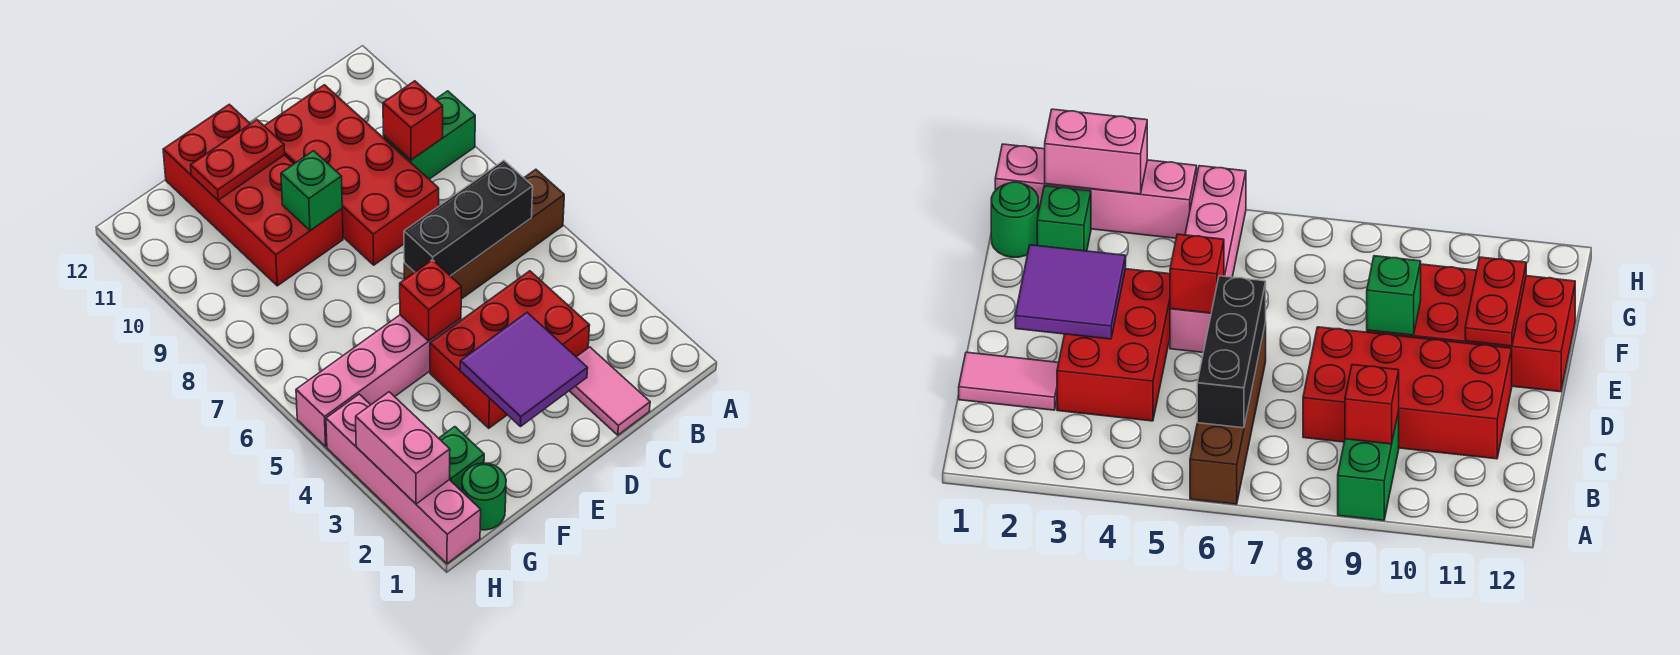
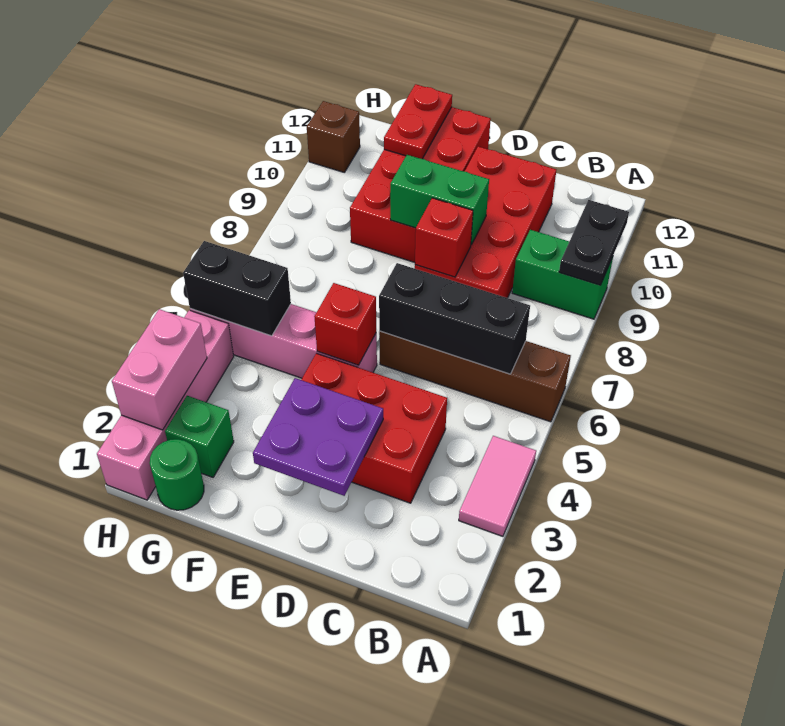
none -> black plate A9:A10 level 2
red brick B9 level 2 -> red brick D8 level 2
pink tile C1:C2 level 1 -> pink tile A3:A4 level 1
purple tile D2:E3 level 2 -> purple plate D2:E3 level 2
green brick E9 level 2 -> green brick D9:E9 level 2
red plate E11:F11 level 2 -> red plate F11:F12 level 2
none -> black brick G5:H5 level 2
none -> brown brick H11 level 1

